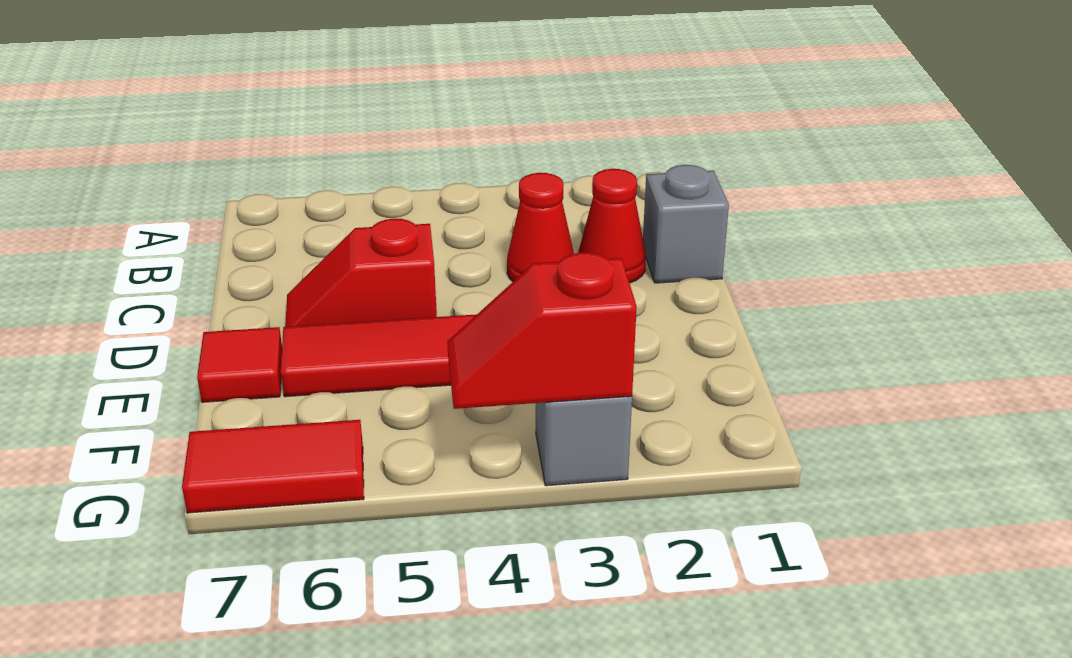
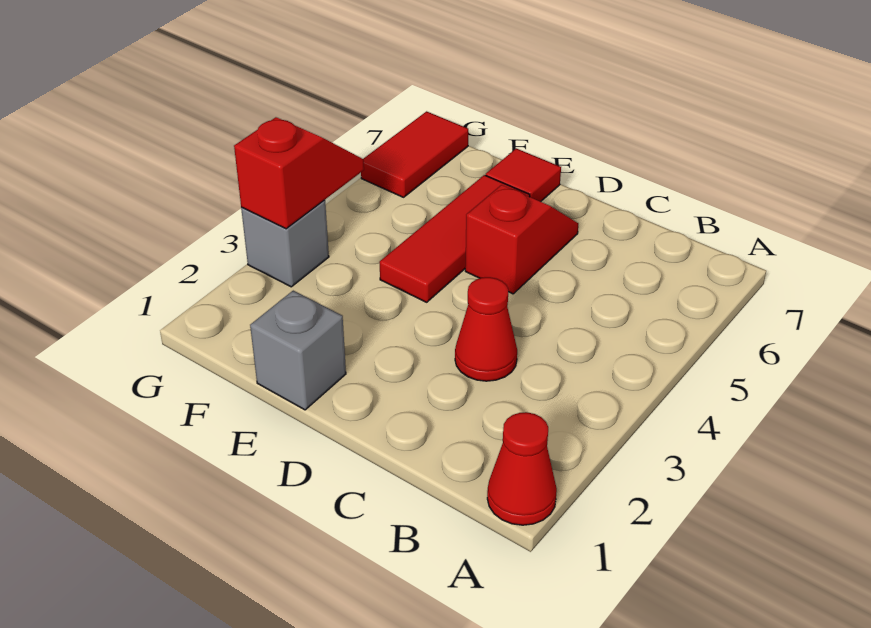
grey brick C1 level 1 -> grey brick E1 level 1
red cone C2 level 1 -> red cone A1 level 1

